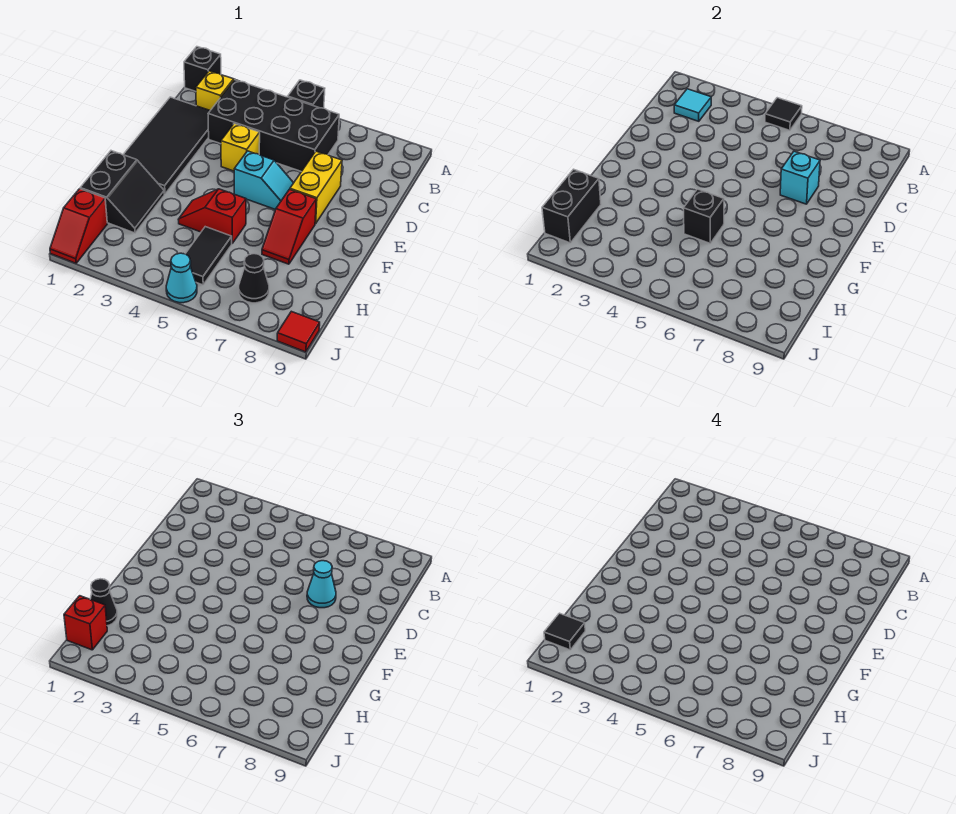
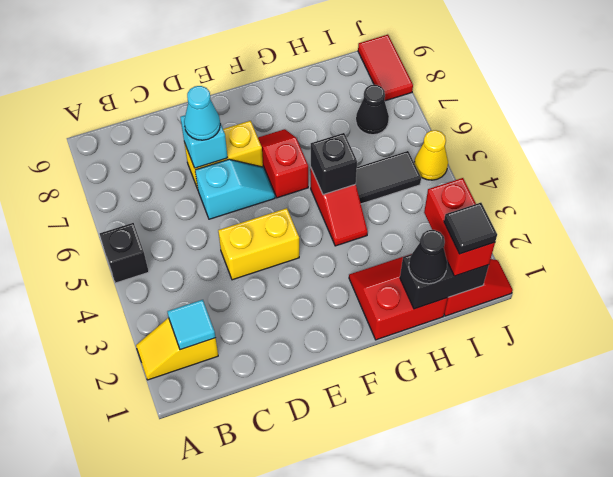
black brick A1 level 1 -> none
black tile A5 level 2 -> none
black brick B3:C6 level 1 -> none
black tile C1:F2 level 1 -> none
yellow brick D4 level 1 -> yellow brick D4:E4 level 1
cyan slope E5:E6 level 1 top 5 -> cyan slope D6:E6 level 1 top D
red slope F7:G7 level 1 top F -> red slope F6:F7 level 1 top 6
black slope G1:H2 level 1 top 1 -> red slope G1:H2 level 1 top 1
red brick I1 level 3 -> red brick I1:I2 level 3
cyan cone J5 level 1 -> yellow cone J5 level 1
red tile J9 level 1 -> red tile J8:J9 level 1

